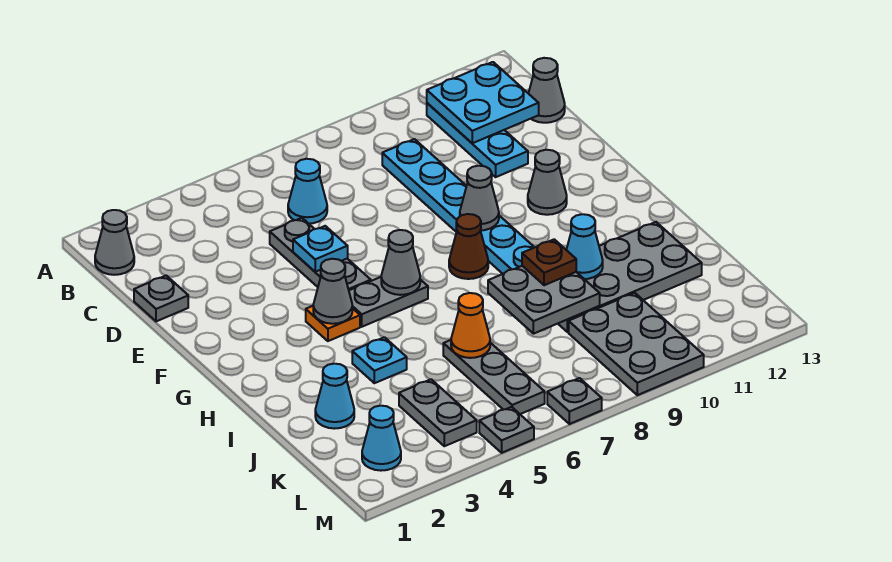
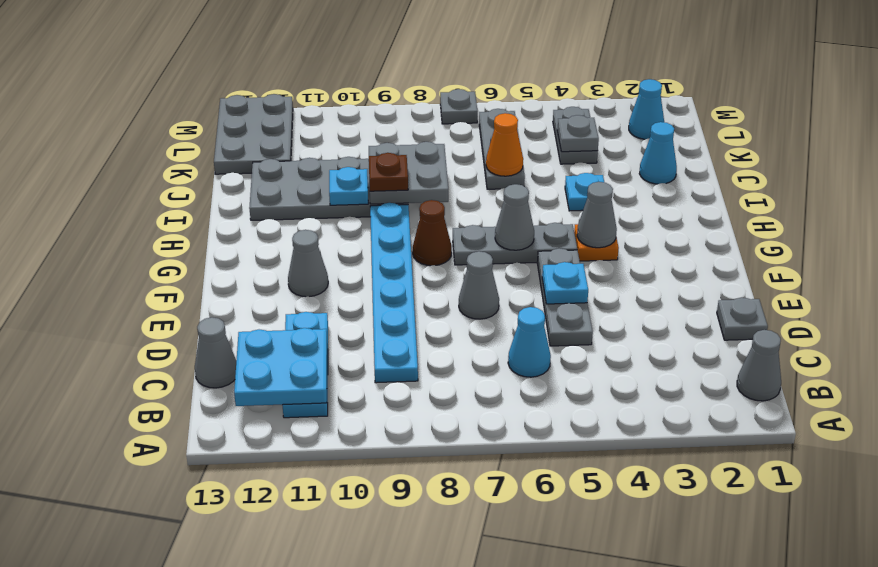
grey cone F9 level 2 -> grey cone E7 level 1
grey plate G5:G6 level 1 -> grey plate G5:G7 level 1
cyan cone I10 level 2 -> cyan plate I10 level 2
grey plate K9:M10 level 1 -> grey plate K12:M13 level 1
grey plate M5 level 1 -> grey plate K4 level 2

